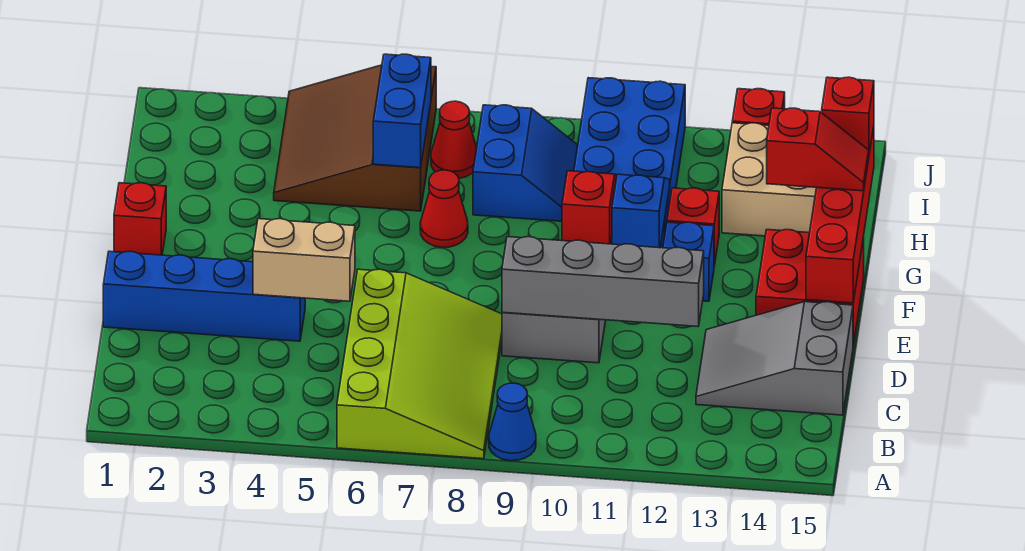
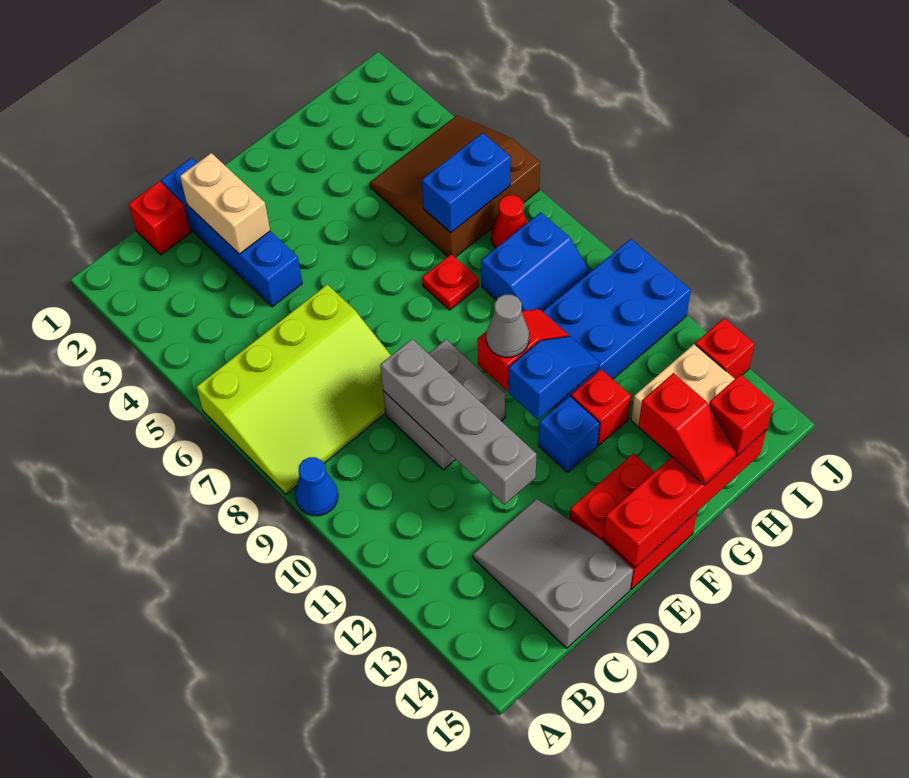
tan brick D4:D5 level 2 -> tan brick D2:D3 level 2
red brick F1 level 1 -> red brick C1 level 1
none -> grey cone F10 level 3
red cone G7 level 1 -> red plate G7 level 1

